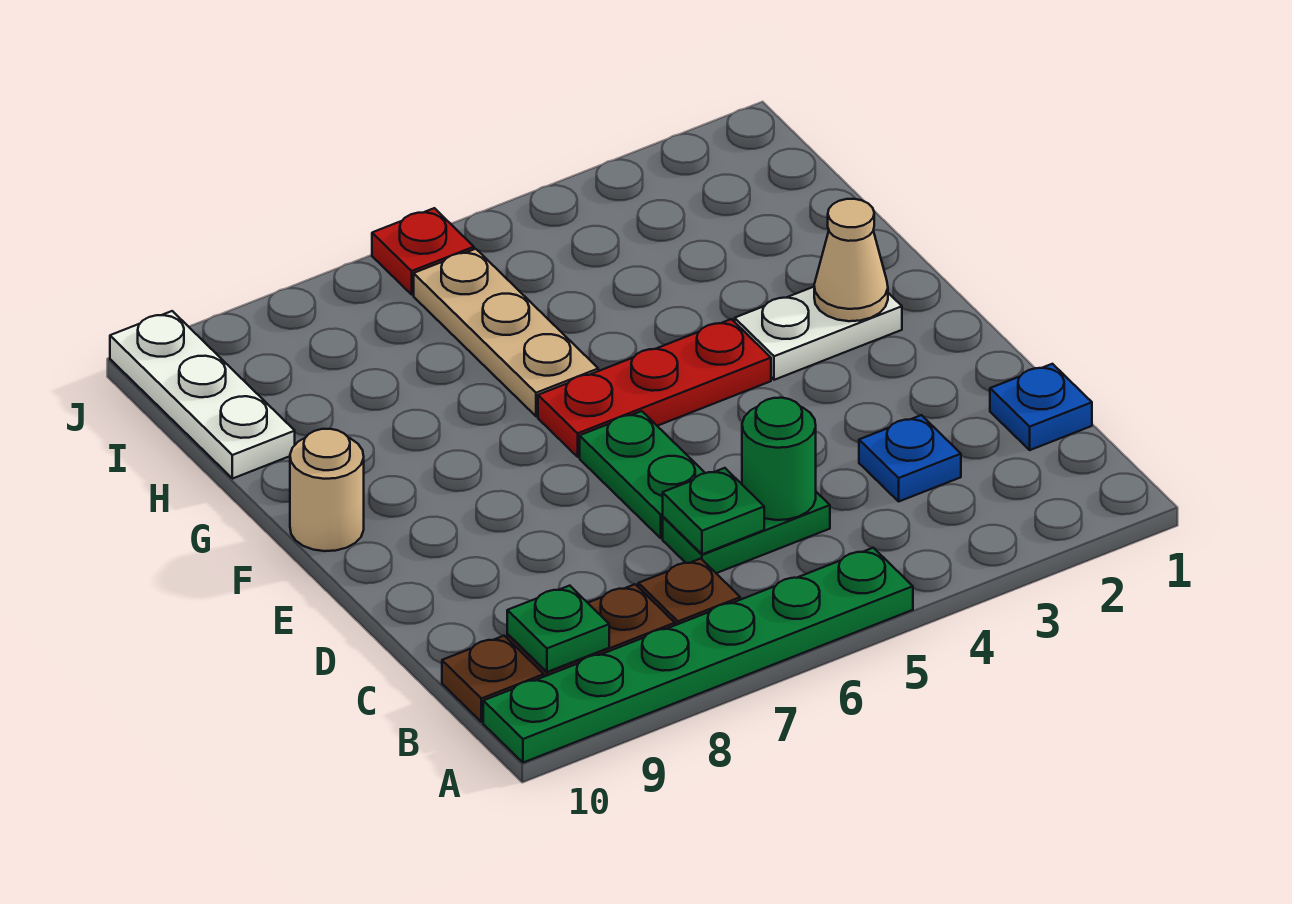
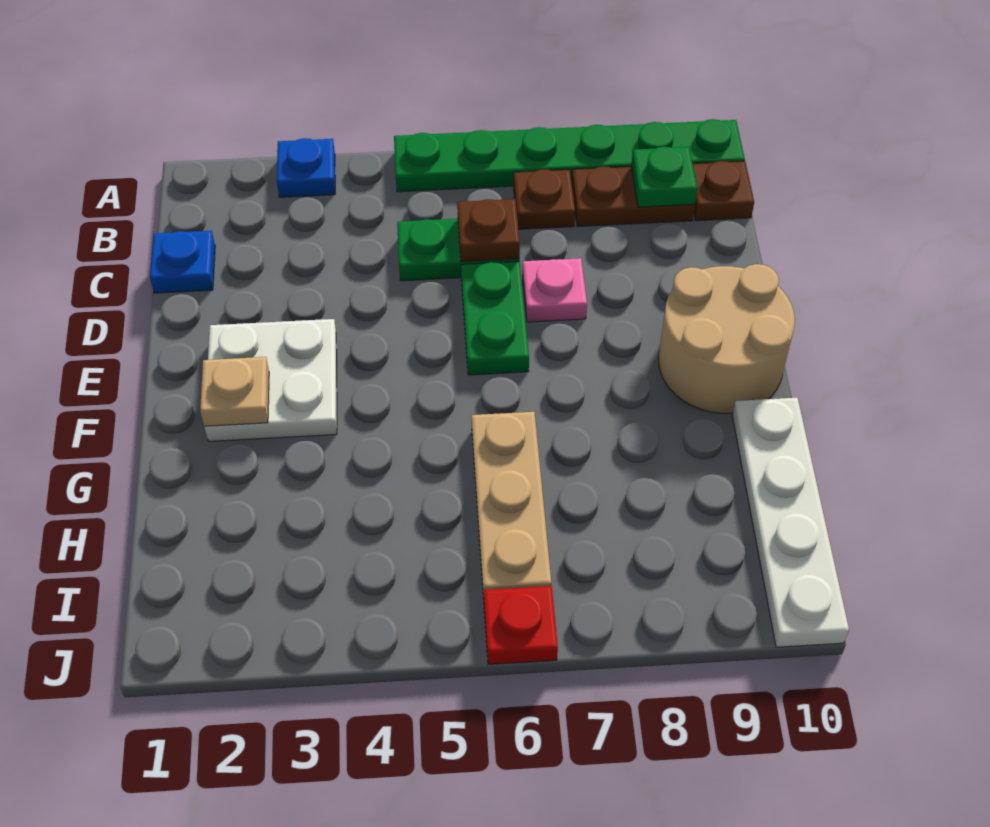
blue plate C3 level 1 -> blue plate A3 level 1
green round brick C5 level 2 -> none
green plate C6 level 2 -> brown plate C6 level 2
none -> pink plate D7 level 1
white plate F2:F3 level 1 -> white plate E2:F3 level 1
tan cone F2 level 2 -> tan plate F2 level 2
red plate F4:F6 level 1 -> none
tan round brick F10 level 1 -> tan round brick E9:F10 level 1
white plate H10:J10 level 1 -> white plate G10:J10 level 1

